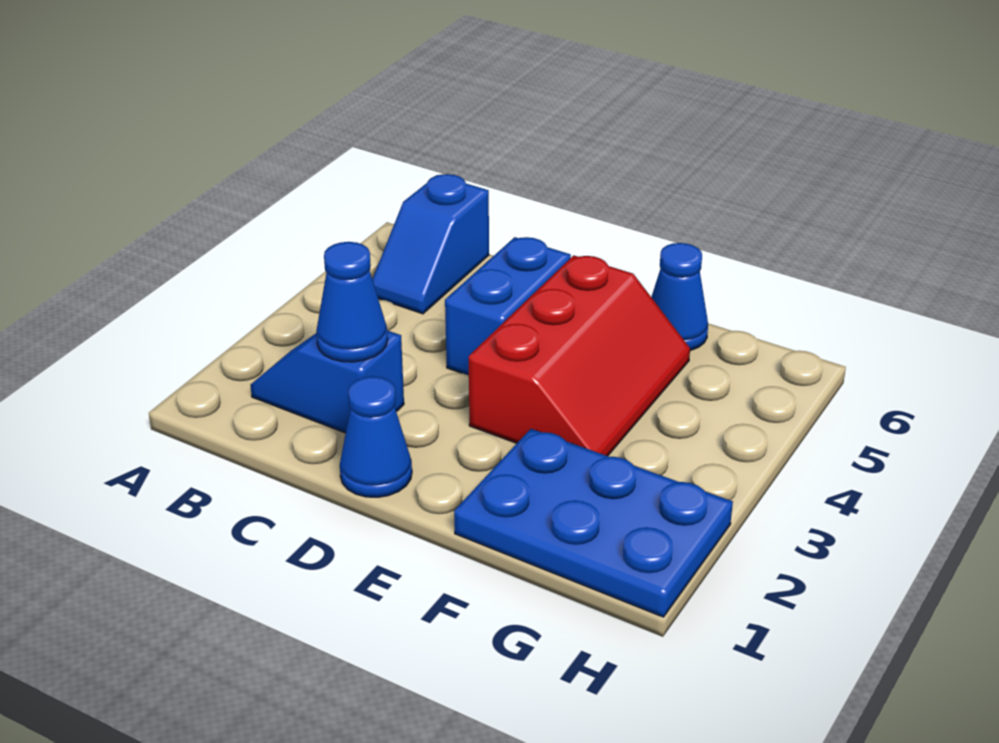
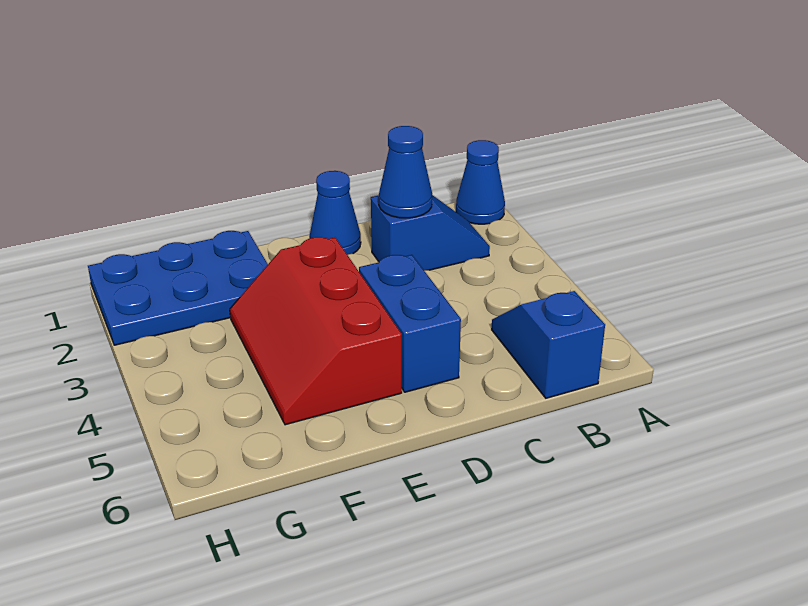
blue cone F6 level 1 -> blue cone A1 level 1

